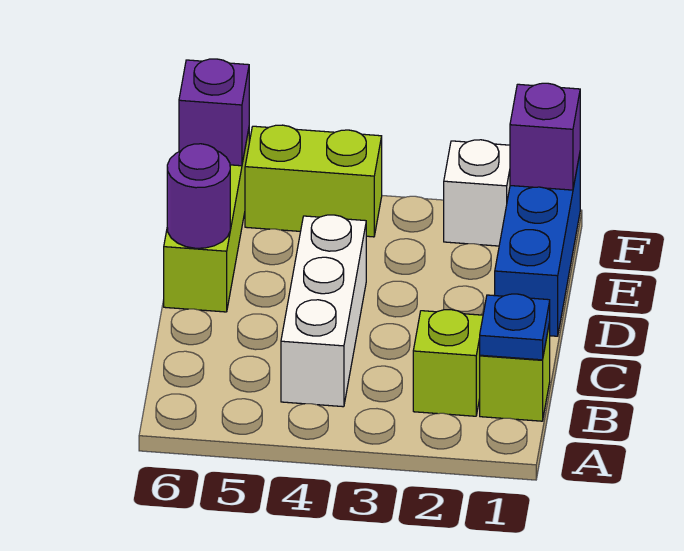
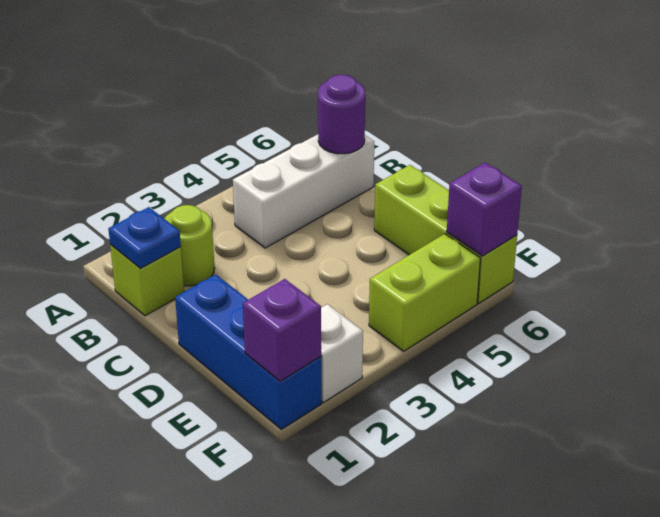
lime brick B2 level 1 -> lime round brick B2 level 1
white brick B4:D4 level 1 -> white brick B4:B6 level 1
purple round brick D6 level 2 -> purple round brick B6 level 2

